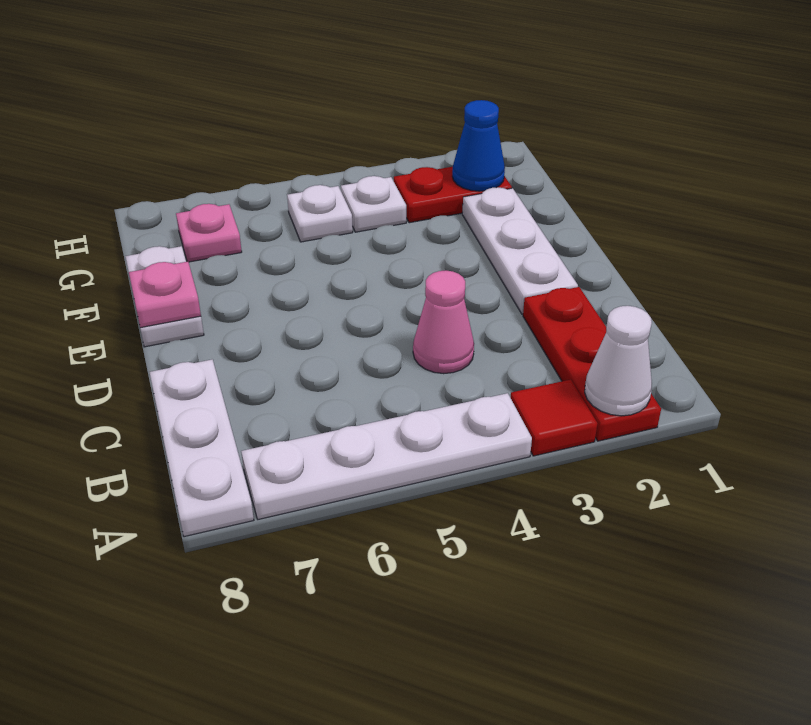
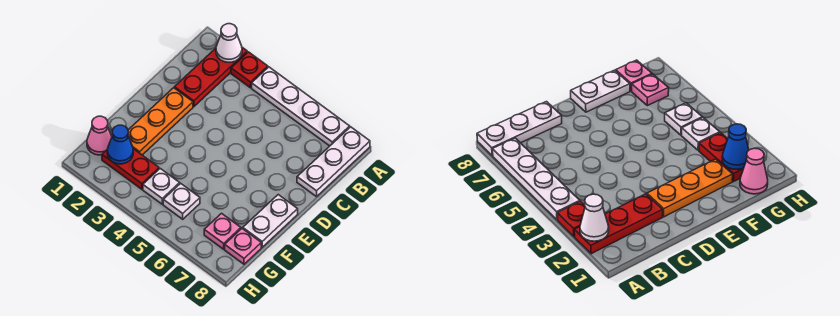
red tile A3 level 1 -> red plate A3 level 1
pink cone C4 level 1 -> pink cone G1 level 1
white plate D2:F2 level 1 -> orange plate D2:F2 level 1
pink plate E8 level 2 -> pink plate G8 level 1

